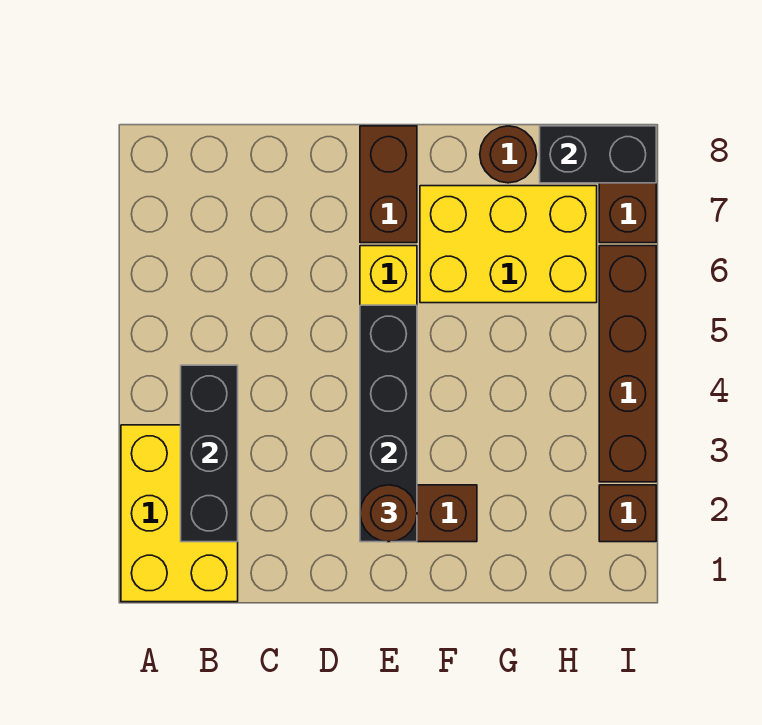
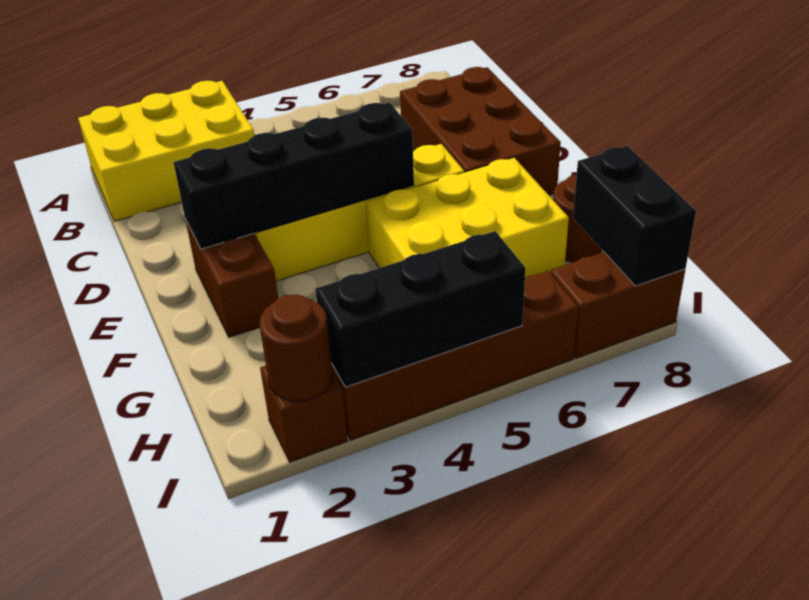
black brick B2:B4 level 2 -> black brick I3:I5 level 2
brown round brick E2 level 3 -> brown round brick I2 level 2
brown brick E7:E8 level 1 -> brown brick C7:E8 level 1
yellow brick F6:H7 level 1 -> yellow brick F5:G7 level 1

